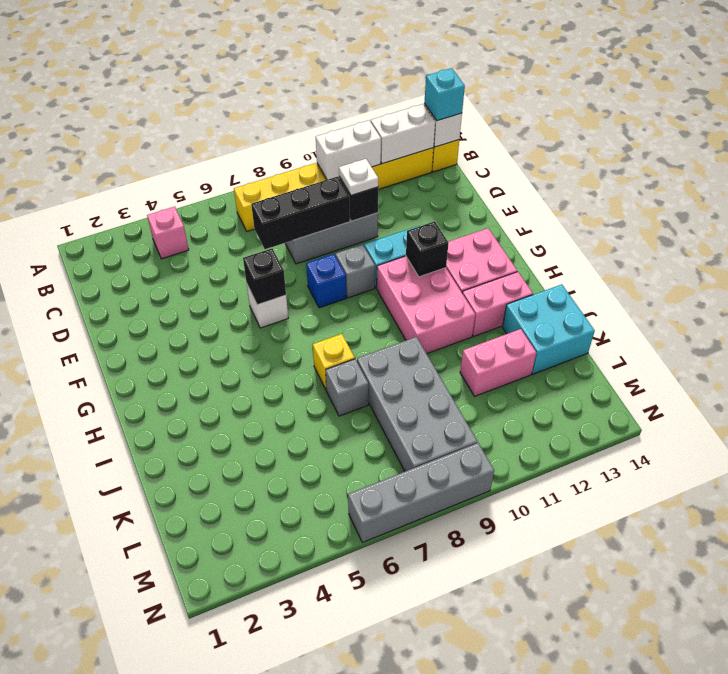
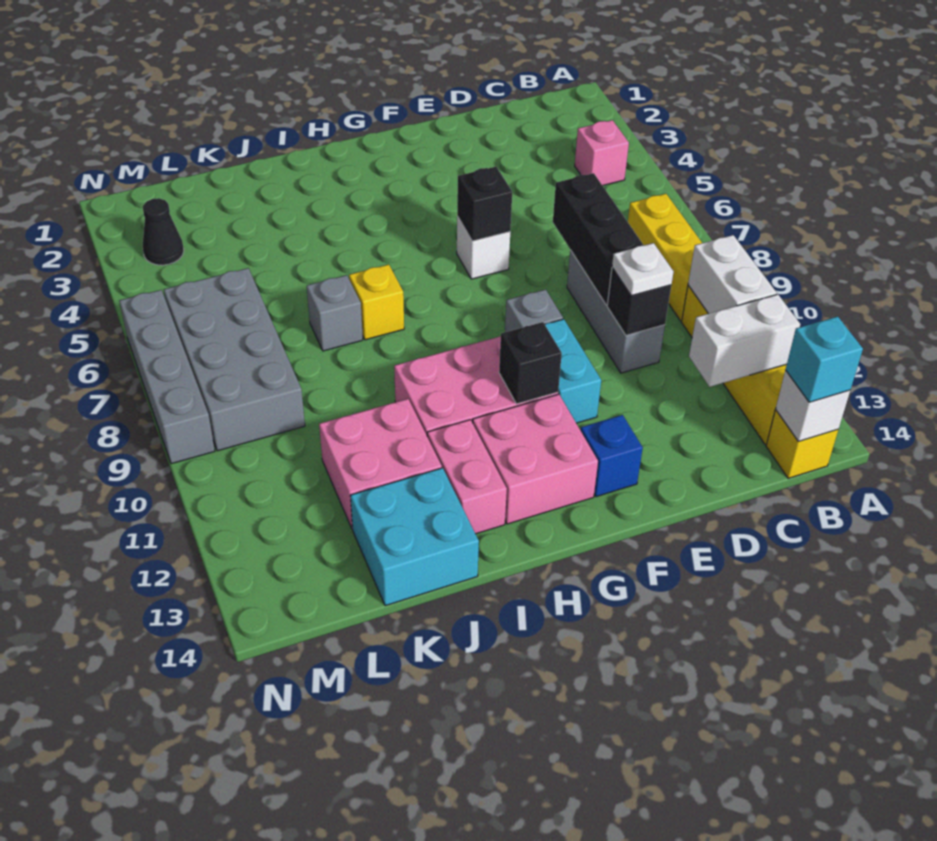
white brick B12:B13 level 2 -> white brick B12:C12 level 2
blue brick F8 level 1 -> blue brick F13 level 1
grey brick J8:M9 level 1 -> grey brick L6:M9 level 1
pink brick K11:K12 level 1 -> pink brick J11:K12 level 1
none -> black cone M3 level 1

